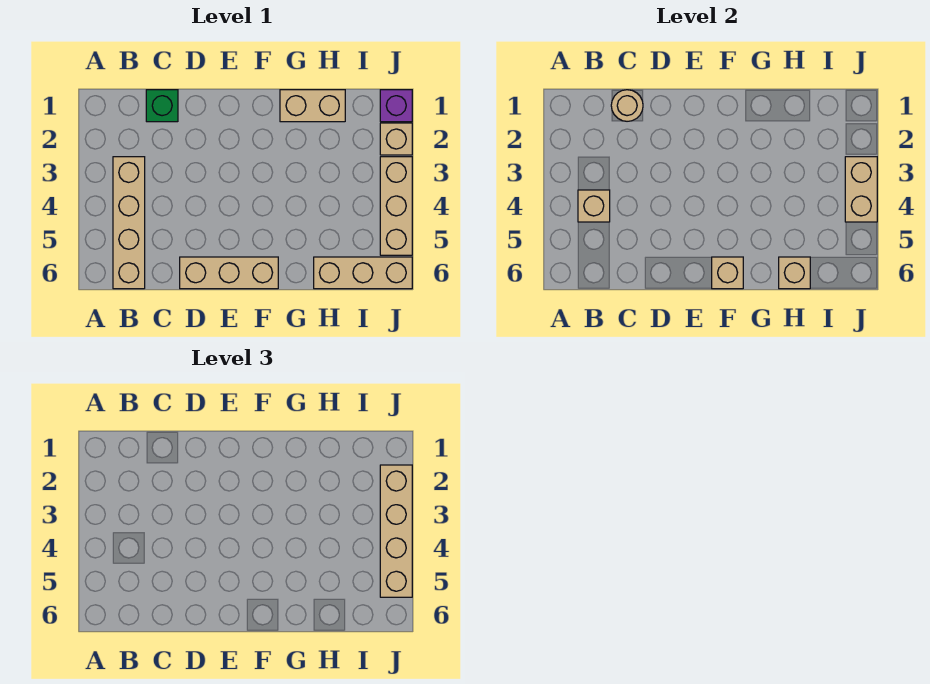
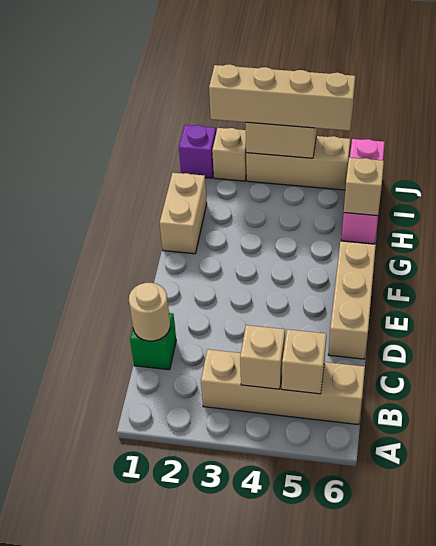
tan brick F6 level 2 -> tan brick B5 level 2
tan brick H6:J6 level 1 -> pink brick H6:J6 level 1

